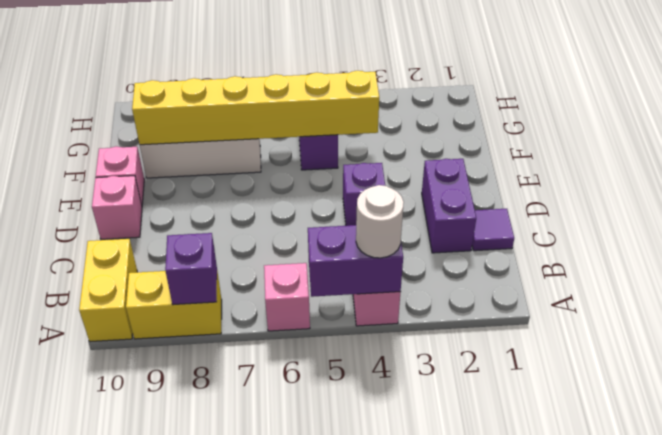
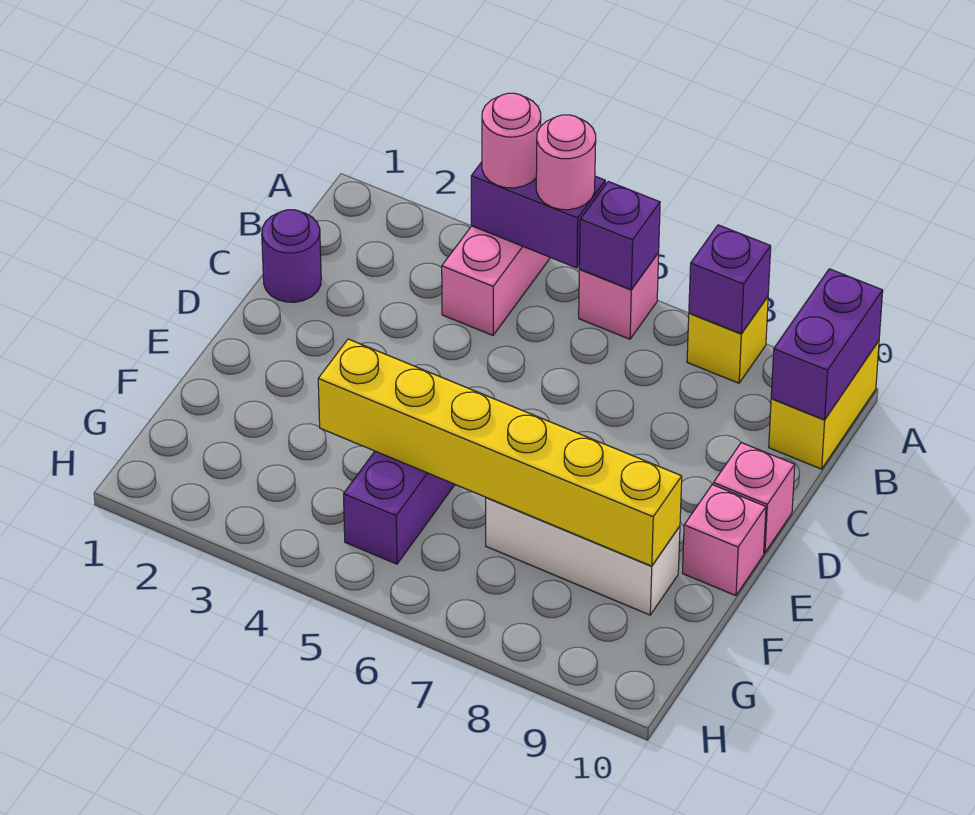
white round brick A4 level 3 -> pink round brick A4 level 3
none -> pink round brick A5 level 3
yellow brick A8:A9 level 1 -> yellow brick A8 level 1
purple tile C1 level 1 -> purple round brick C1 level 1
purple brick C2:D2 level 1 -> purple brick A10:B10 level 2
purple brick D4 level 1 -> purple brick A6 level 2

